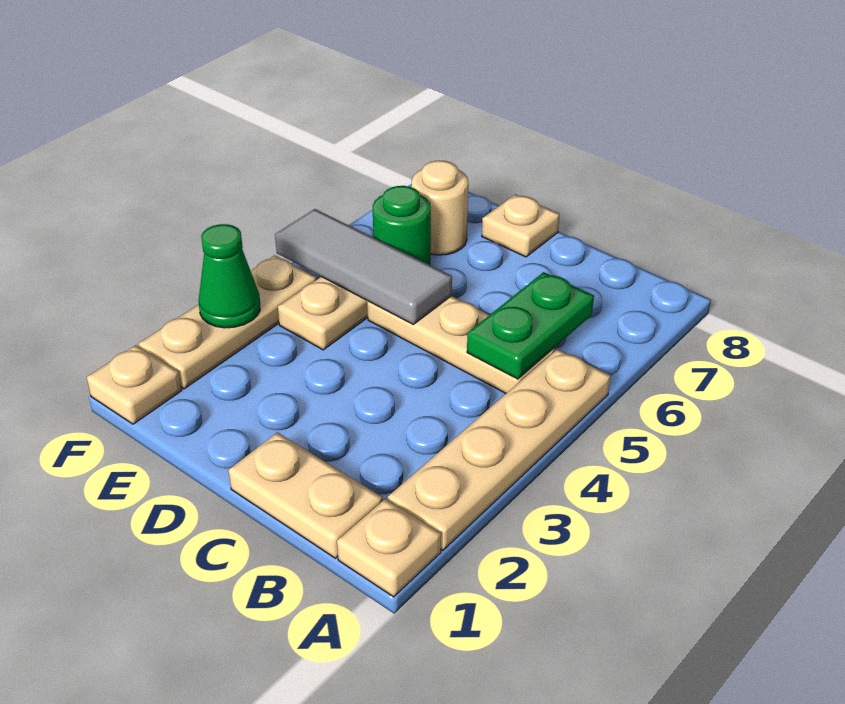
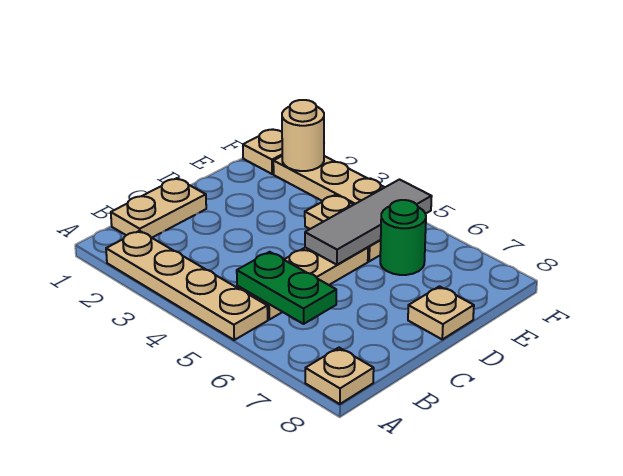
tan plate A1 level 1 -> tan plate A8 level 1
tan round brick E7 level 1 -> tan round brick F2 level 2
green cone F3 level 2 -> none

